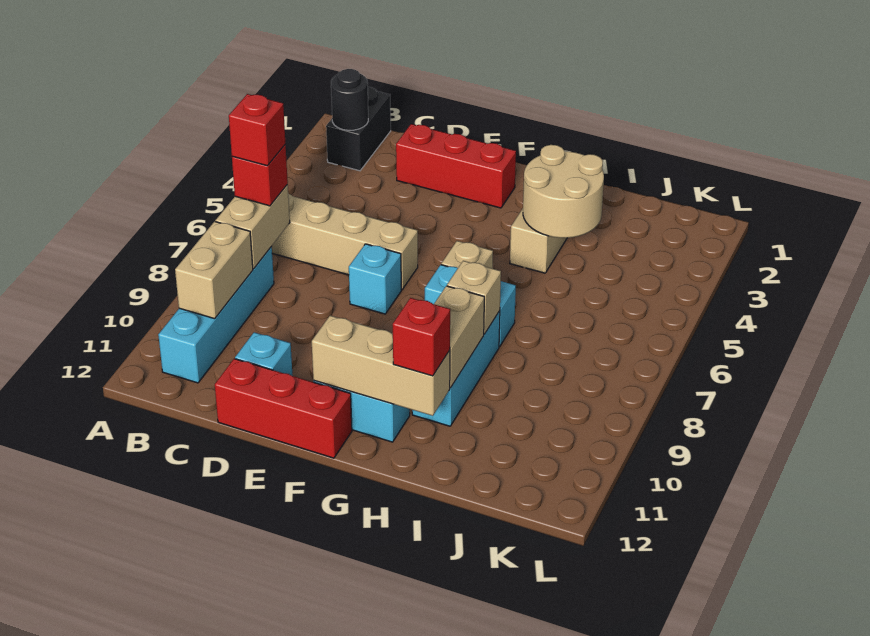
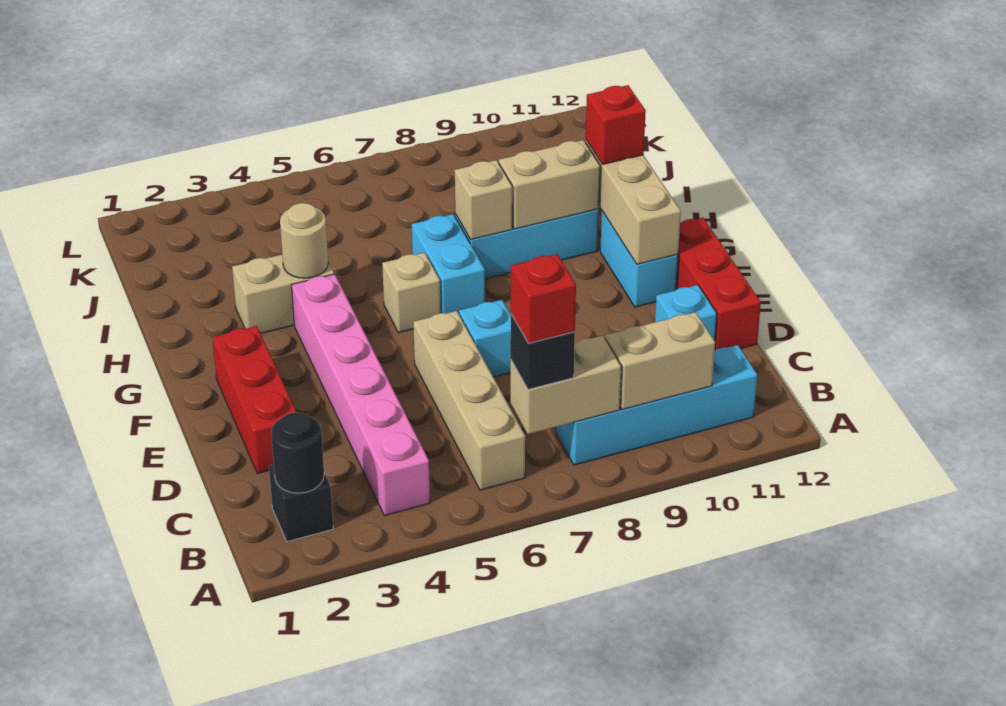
black brick B1:B2 level 1 -> black brick B2 level 1
none -> pink brick B4:G4 level 1
red brick B7 level 3 -> black brick B7 level 3
tan round brick H3:I4 level 2 -> tan round brick H4 level 2

